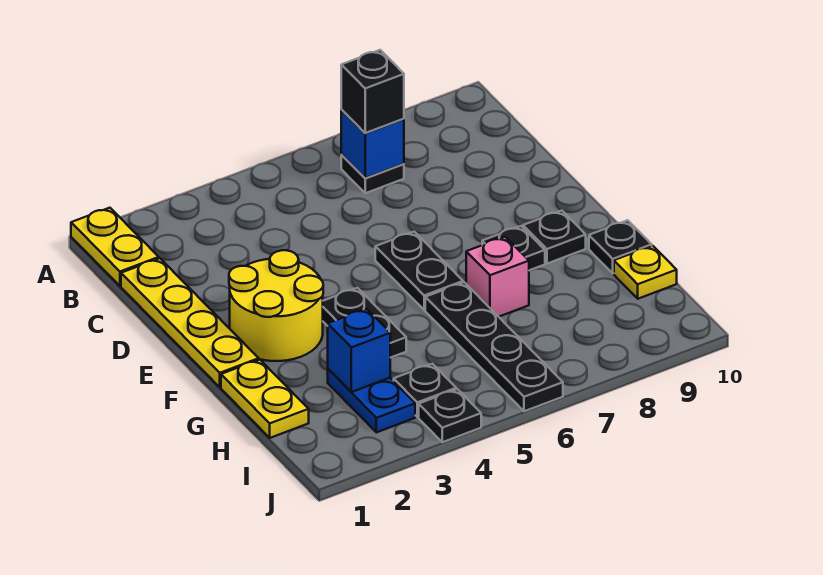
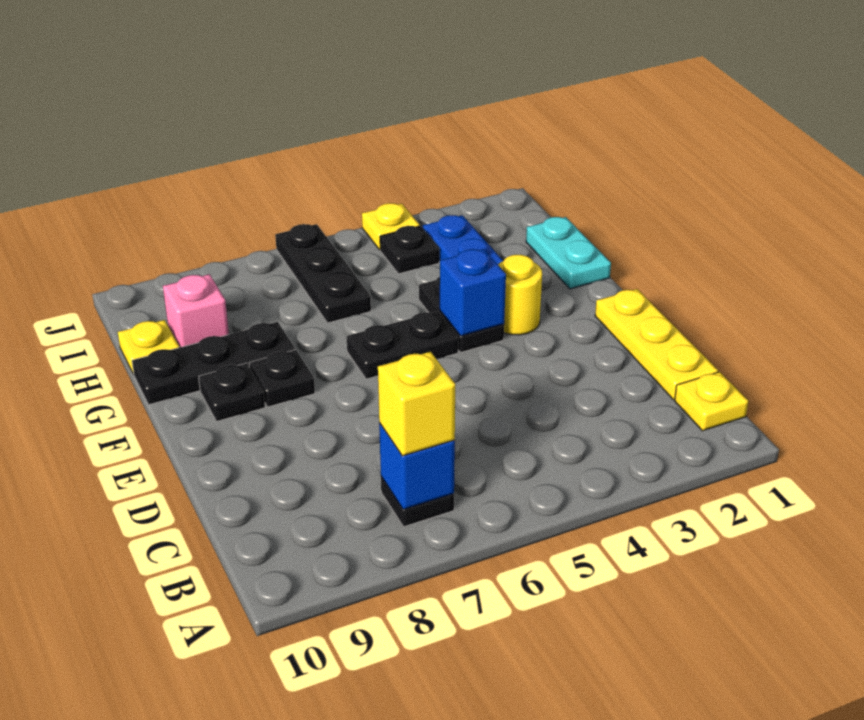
yellow plate A1:B1 level 1 -> yellow plate B1 level 1
black brick B7 level 3 -> yellow brick B7 level 3
yellow plate C1:F1 level 1 -> yellow plate C1:E1 level 1
yellow round brick E2:F3 level 1 -> yellow round brick F3 level 1
black plate E6:F6 level 1 -> black plate F5:F6 level 1
yellow plate G1:H1 level 1 -> cyan plate G1:H1 level 1
black plate G6:J6 level 1 -> black plate H6:J6 level 1
pink brick G7 level 1 -> pink brick H9 level 1
black plate G10 level 1 -> black plate G8:G10 level 1
blue brick H3 level 2 -> blue brick F4 level 2
black plate J4 level 1 -> yellow plate J4 level 1

